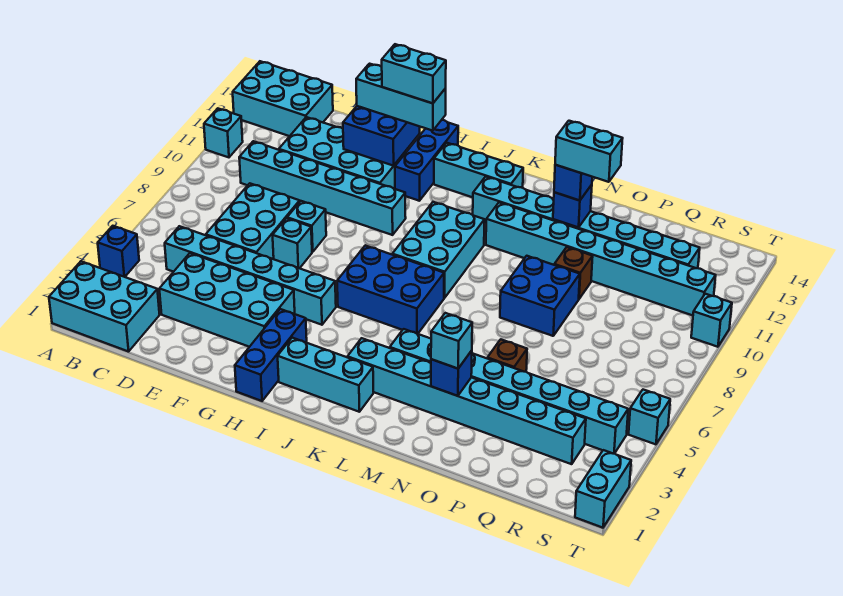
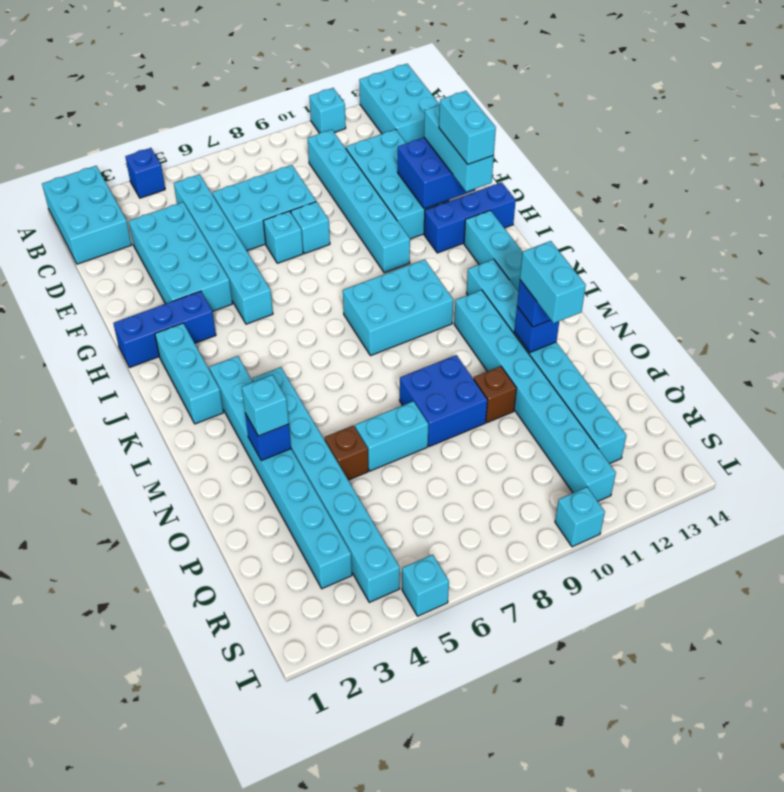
blue brick I6:K7 level 1 -> none
cyan brick T1:T2 level 1 -> cyan brick O6:O7 level 1

